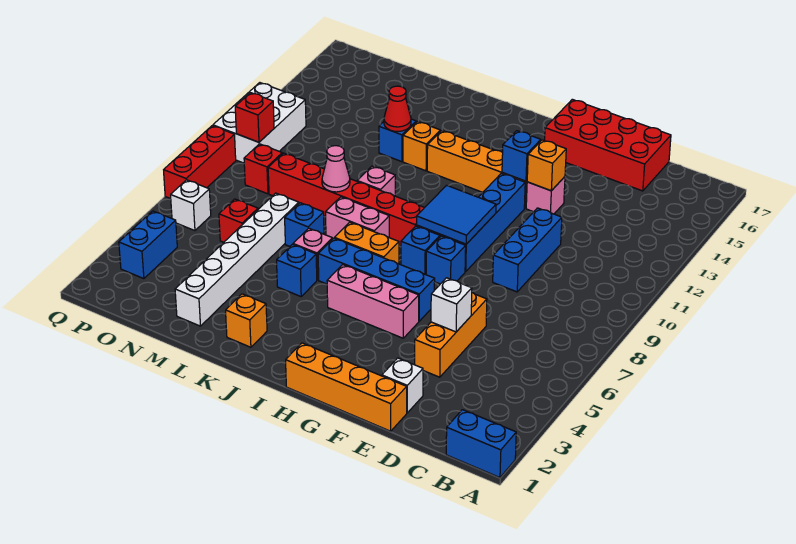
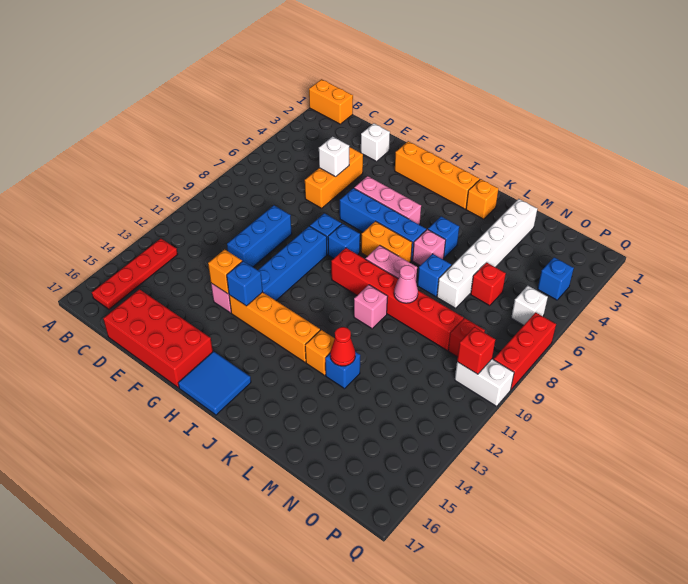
blue brick A1:B1 level 1 -> orange brick A1:B1 level 1
none -> red plate B13:B16 level 1
orange brick E1:H1 level 1 -> orange brick G2:J2 level 1
blue tile G9:H10 level 2 -> blue tile H16:I17 level 1
blue brick P3:P4 level 1 -> blue brick P4 level 1
white brick P10:Q12 level 1 -> white brick P10:Q10 level 1

